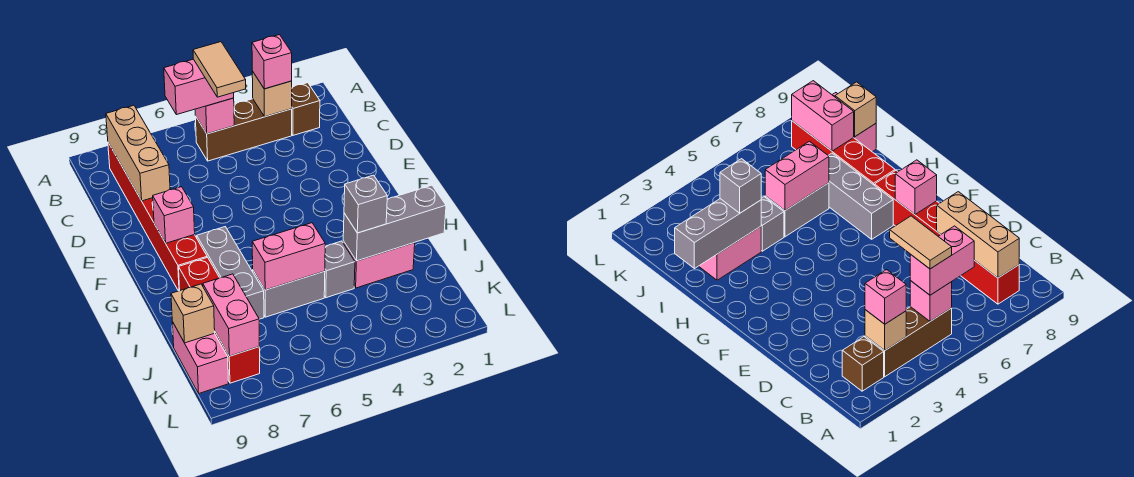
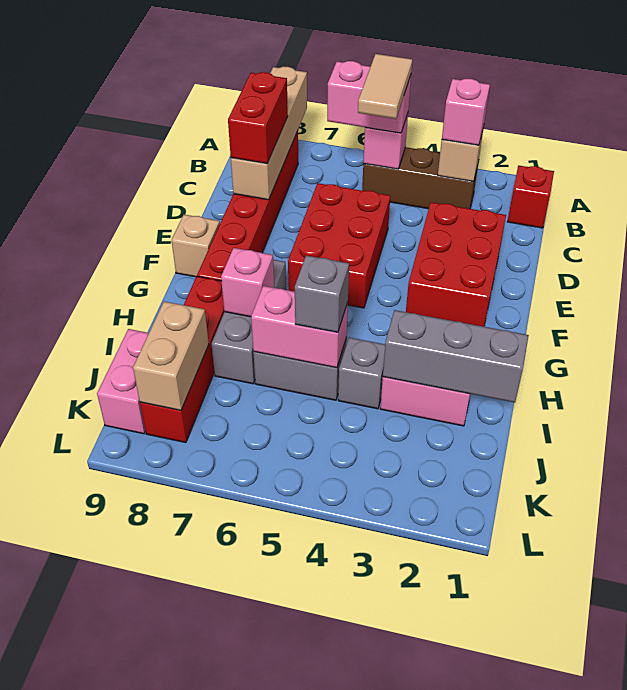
none -> red brick B1 level 1
brown brick B2 level 1 -> none
tan brick B8:D8 level 2 -> tan brick A8:D8 level 2
none -> red brick C8:D8 level 3
none -> red brick D2:F3 level 1
none -> red brick D5:F6 level 1
pink brick F8 level 2 -> pink brick H7 level 2
grey brick I3 level 3 -> grey brick I5 level 3
pink brick J8:K8 level 2 -> tan brick J8:K8 level 2
tan brick J9 level 2 -> tan brick F9 level 1

